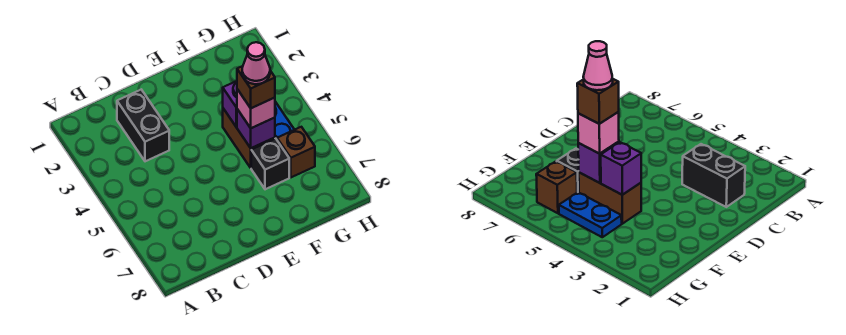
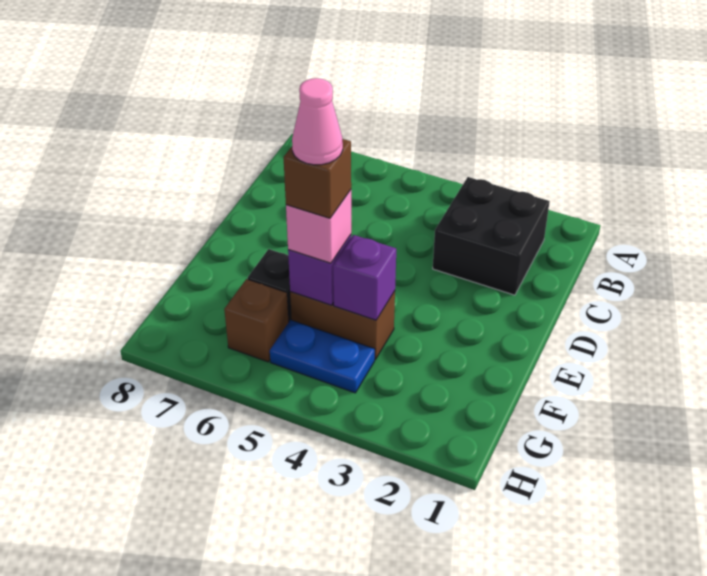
black brick C2:C3 level 1 -> black brick B2:C3 level 1

